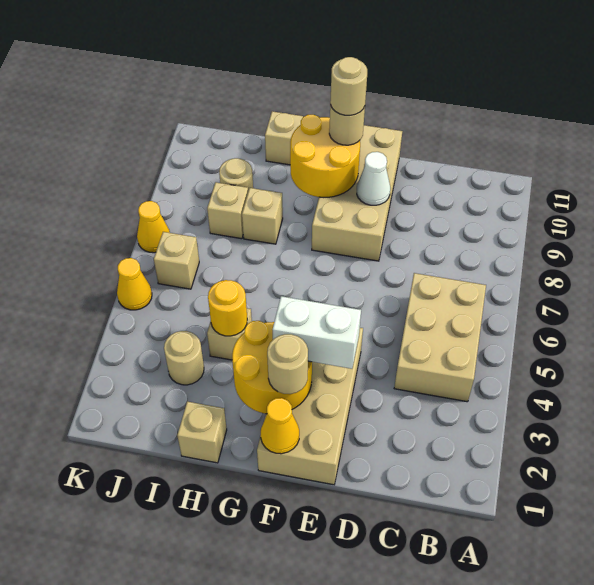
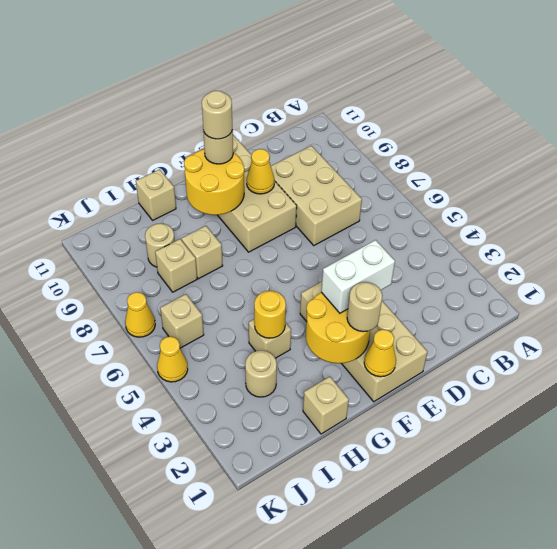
tan brick B4:C6 level 1 -> tan brick C7:D9 level 1
white cone E9 level 2 -> yellow cone E9 level 2

